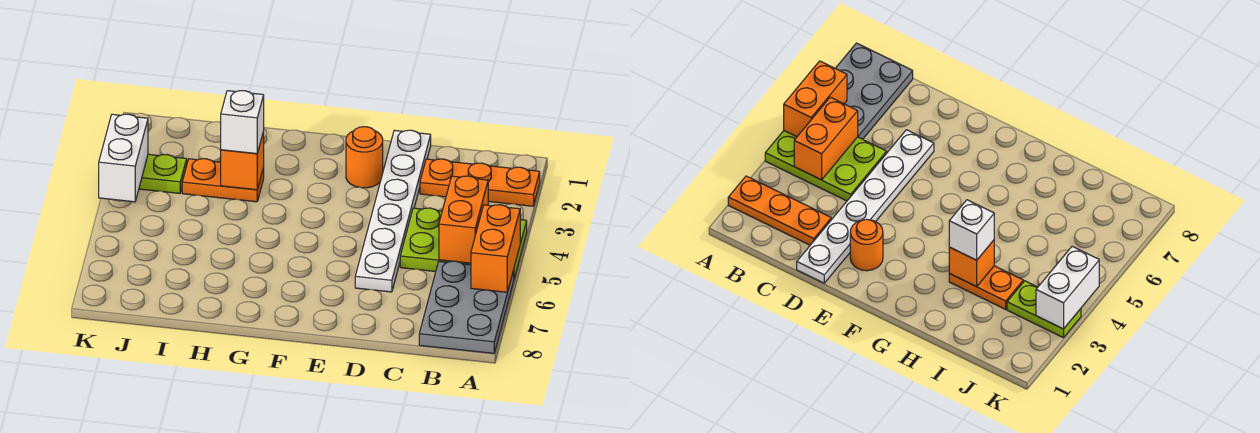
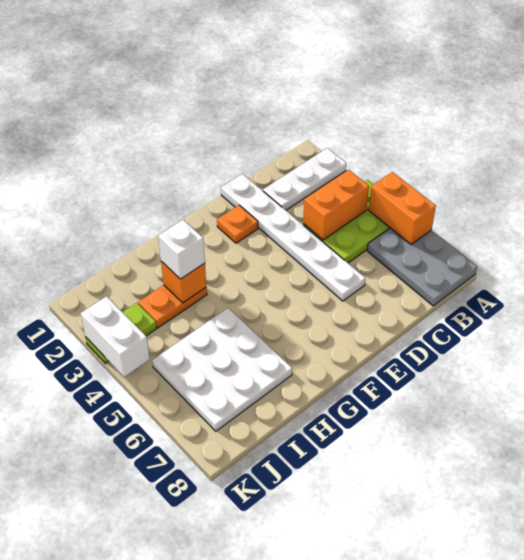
orange plate A2:C2 level 1 -> white plate A2:C2 level 1
orange brick B4:B5 level 2 -> orange brick B4:C4 level 2
orange round brick E2 level 1 -> orange plate E2 level 1
none -> white plate H5:J7 level 1

